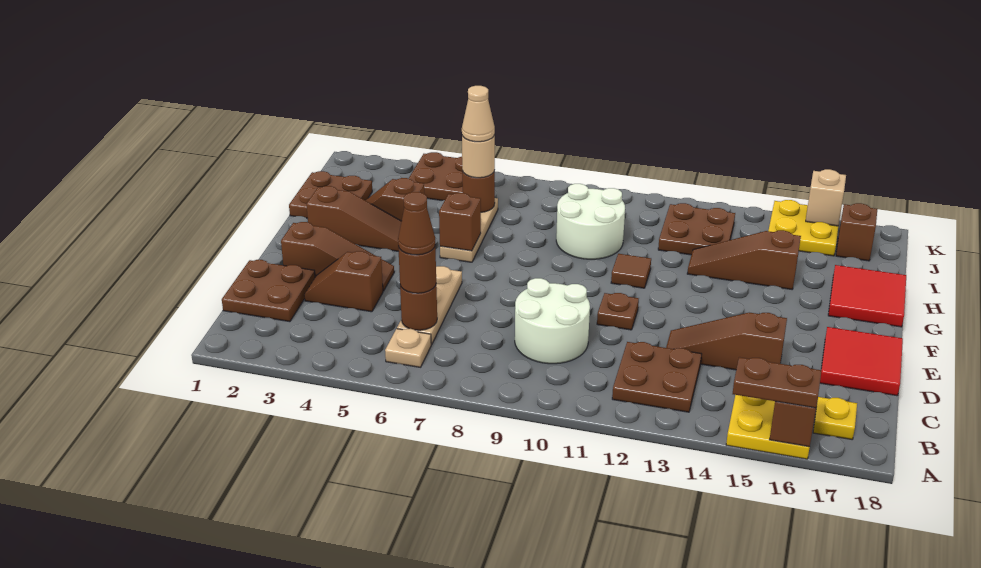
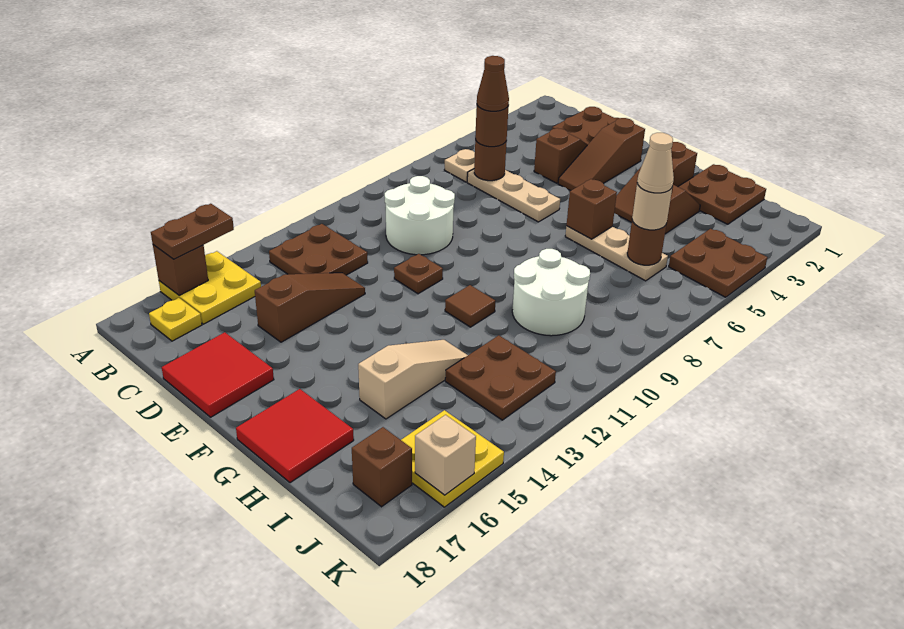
brown slope H13:H15 level 1 top 15 -> tan slope H13:H15 level 1 top 15

